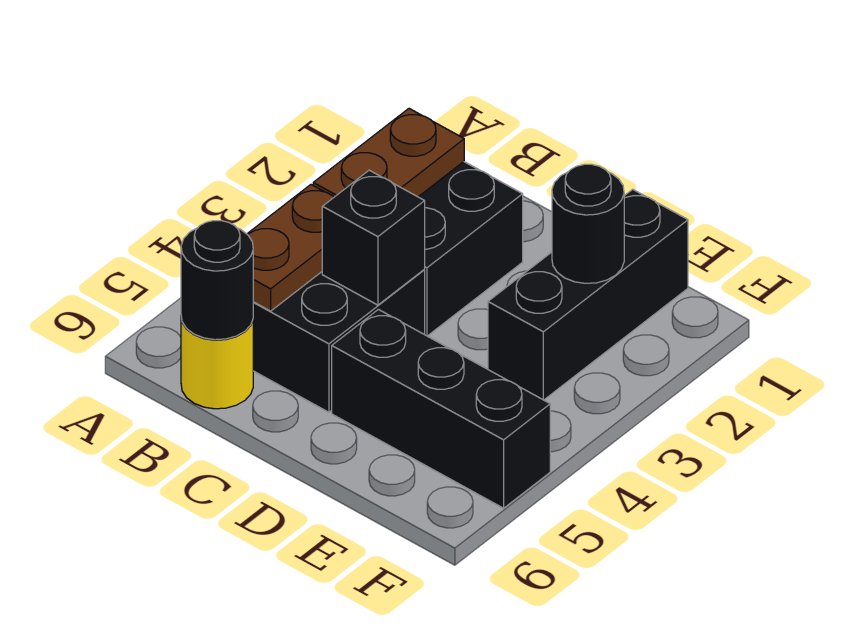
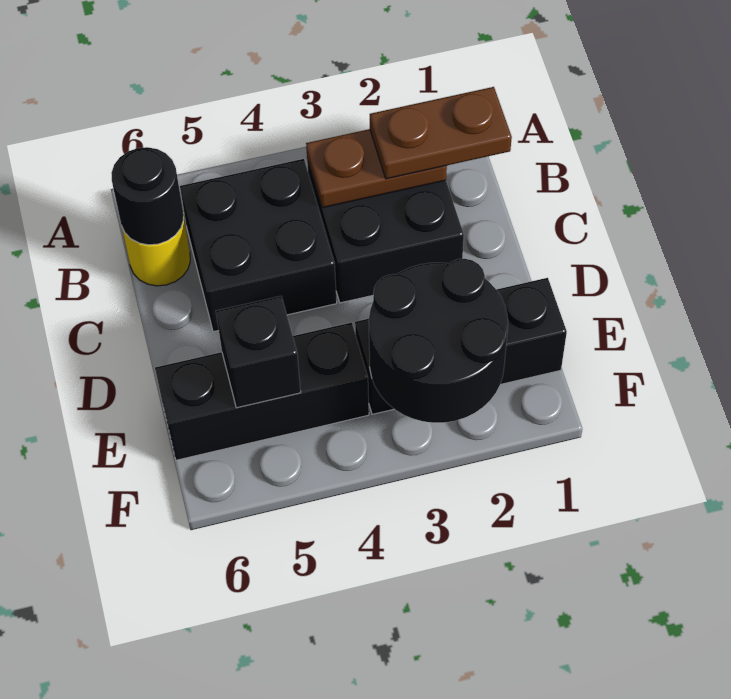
brown plate B4:B5 level 2 -> brown plate B1:B2 level 3
black brick C4 level 2 -> black brick E5 level 2
black brick D5:F5 level 1 -> black brick E4:E6 level 1
black round brick E2 level 2 -> black round brick E2:F3 level 2

